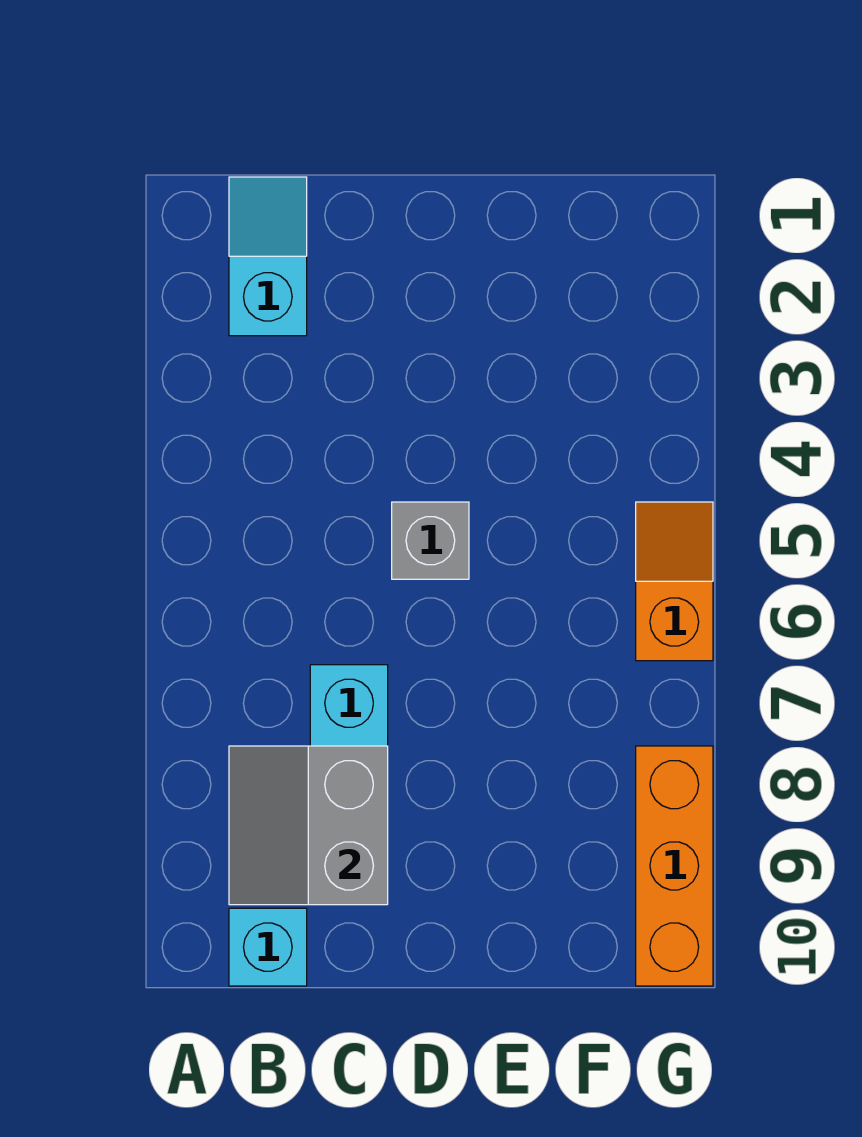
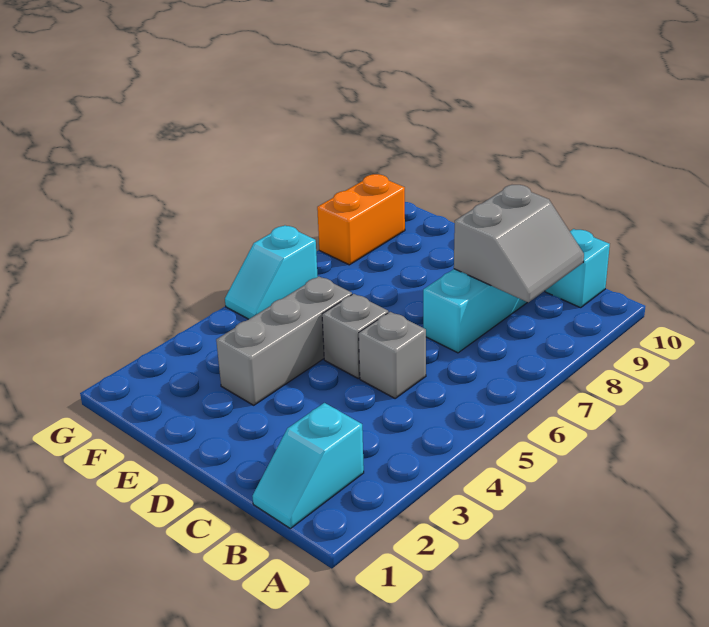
none -> grey brick C5 level 1
none -> grey brick E3:E5 level 1
orange slope G5:G6 level 1 top 6 -> cyan slope G5:G6 level 1 top 6
orange brick G8:G10 level 1 -> orange brick G8:G9 level 1

